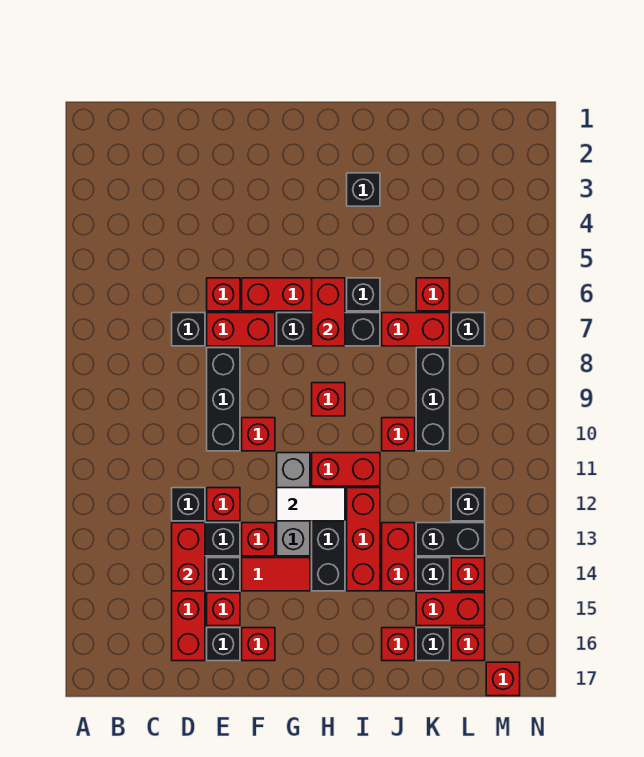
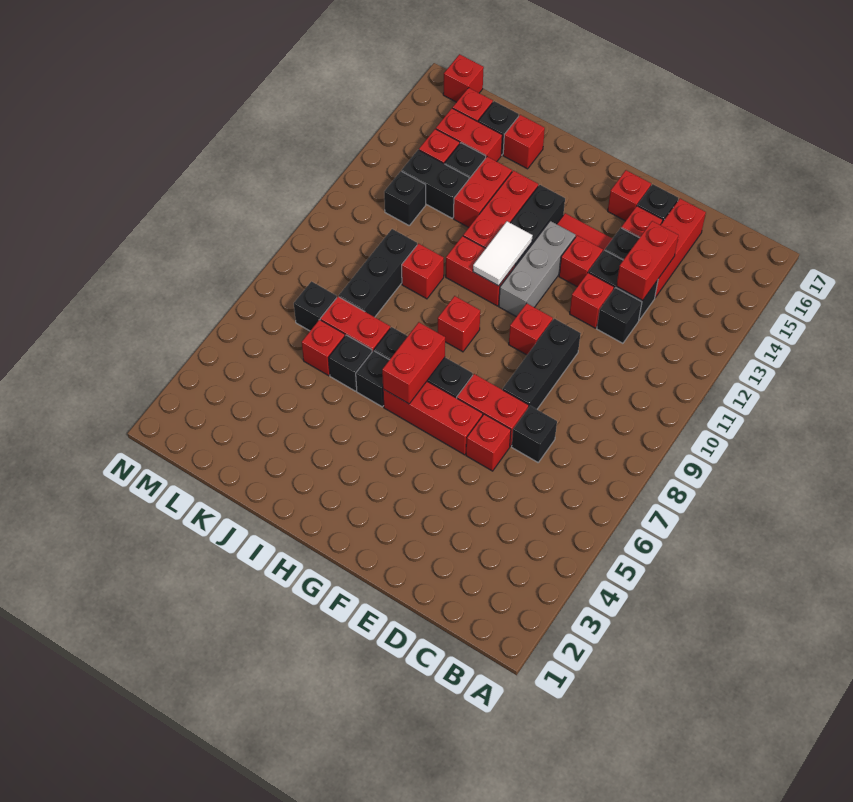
white tile G12:H12 level 2 -> white tile H11:H12 level 2
black brick I3 level 1 -> black brick J6 level 1

